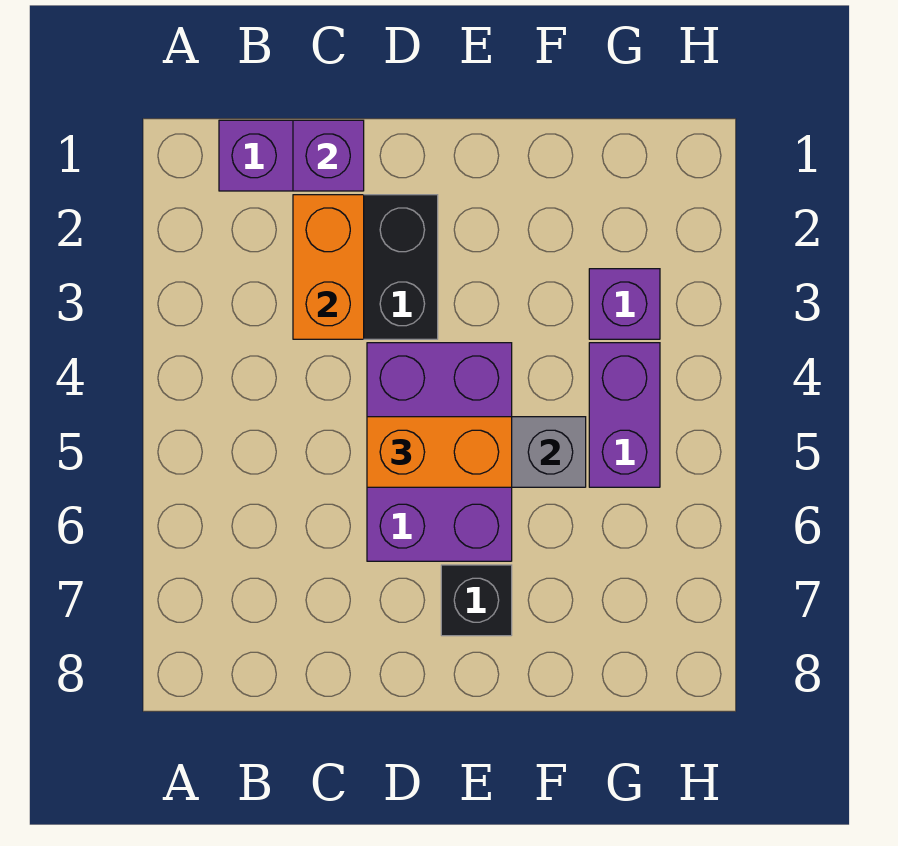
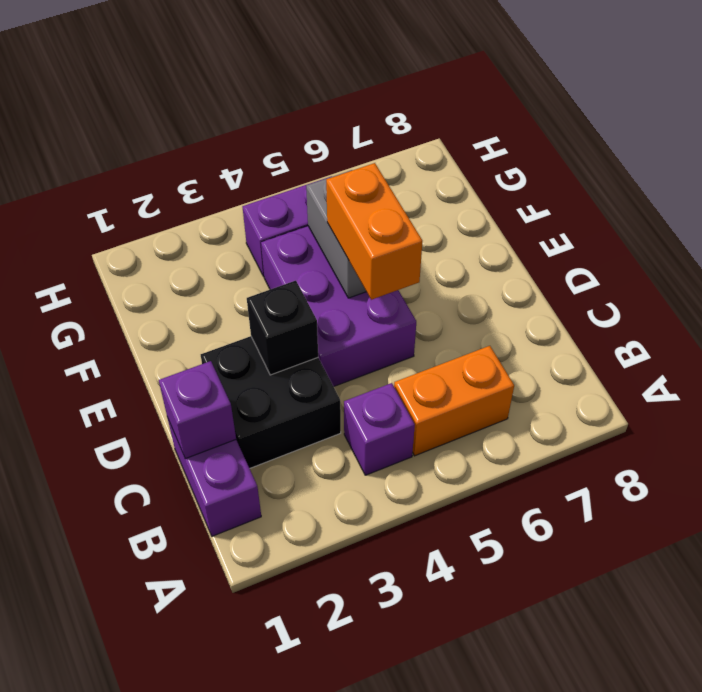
orange brick C2:C3 level 2 -> orange brick B5:B6 level 1
purple brick D4:E6 level 1 -> purple brick D4:F5 level 1
black brick E7 level 1 -> black brick D3 level 2
purple brick G3 level 1 -> purple brick B4 level 1

